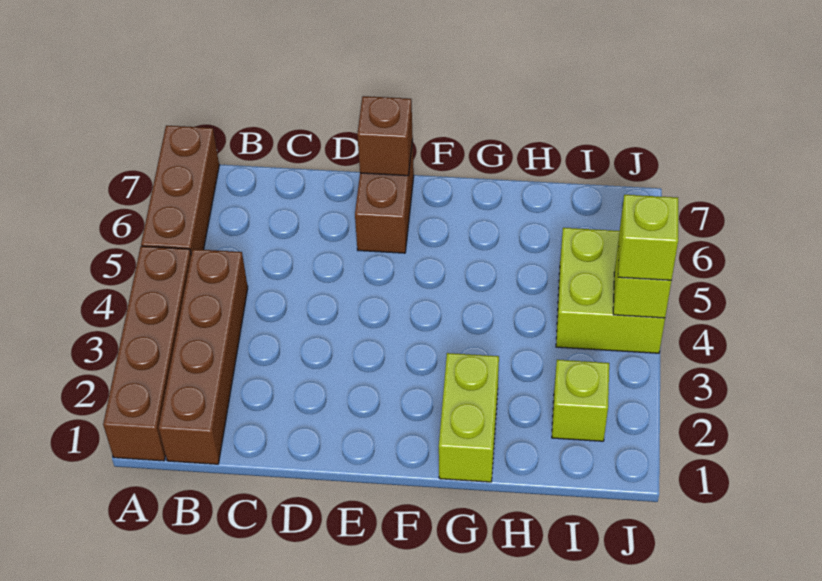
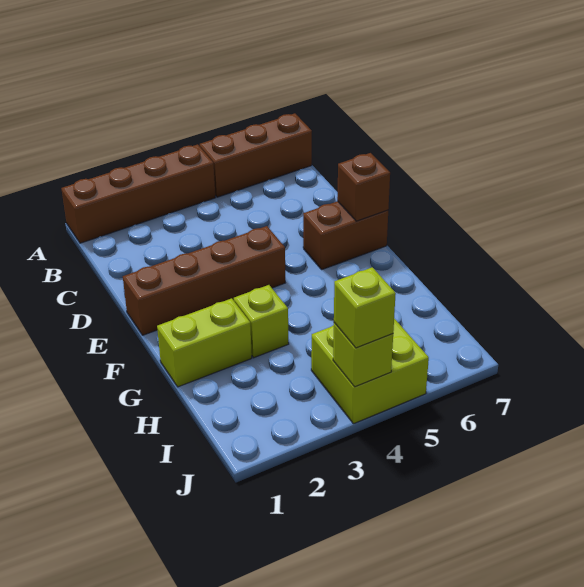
brown brick B1:B4 level 1 -> brown brick E1:E4 level 1
lime brick I2 level 1 -> lime brick G3 level 1

